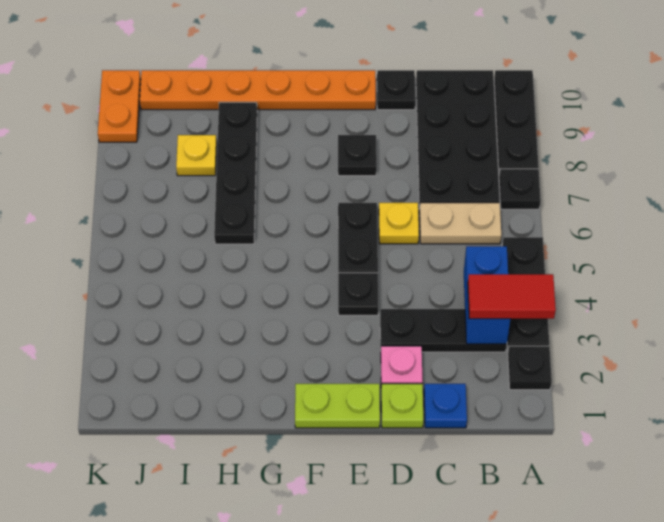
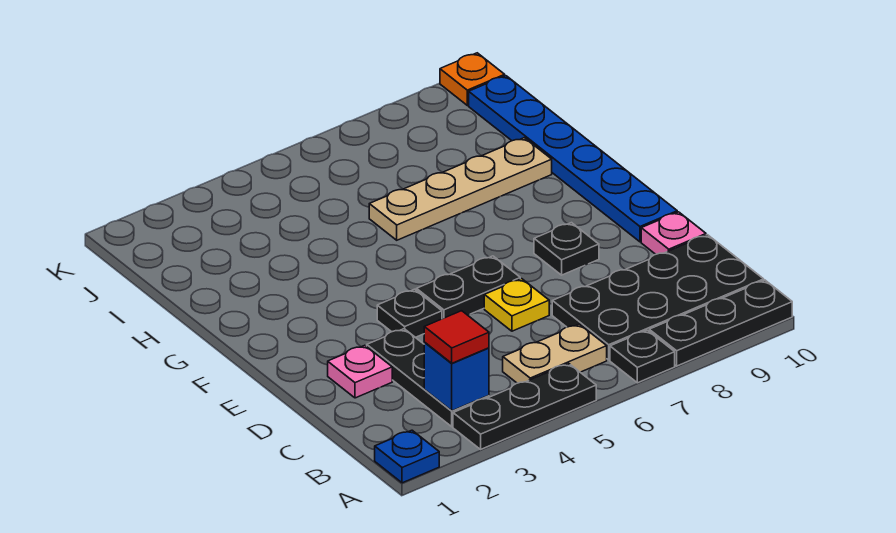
black plate A2 level 1 -> none
red tile A3:B3 level 3 -> red tile B3 level 3
blue brick B3:B4 level 2 -> blue brick B3 level 2
tan plate B6:C6 level 1 -> tan plate B5:B6 level 1
blue plate C1 level 1 -> blue plate A1 level 1
lime plate D1 level 1 -> none
black plate D10 level 1 -> pink plate D10 level 1
lime plate E1:F1 level 1 -> none
orange plate E10:J10 level 1 -> blue plate E10:J10 level 1
black plate H6:H9 level 1 -> tan plate H6:H9 level 1
yellow plate I8 level 1 -> none
orange plate K9:K10 level 1 -> orange plate K10 level 1

